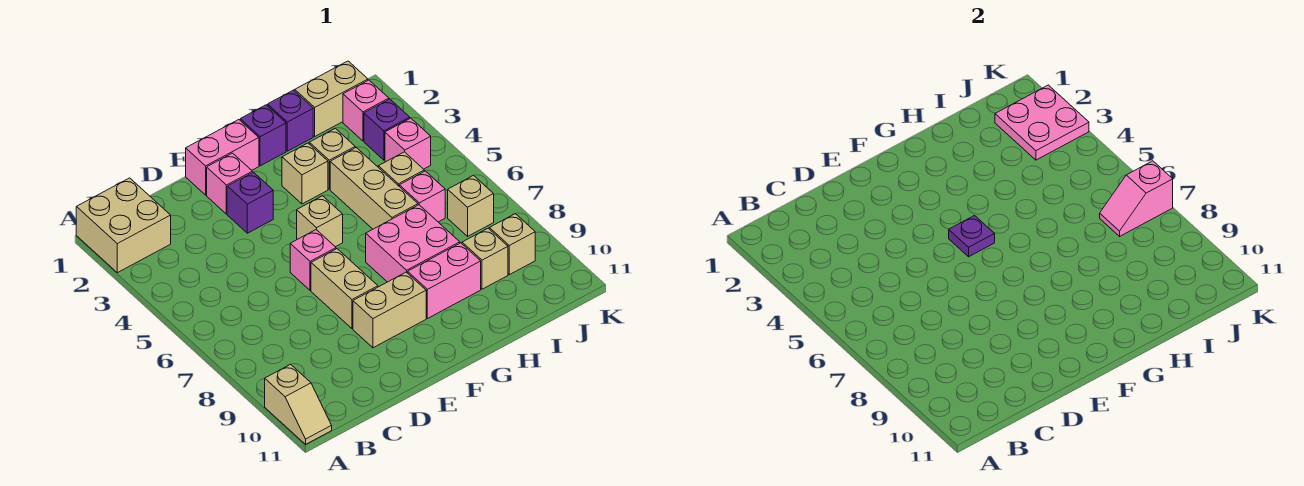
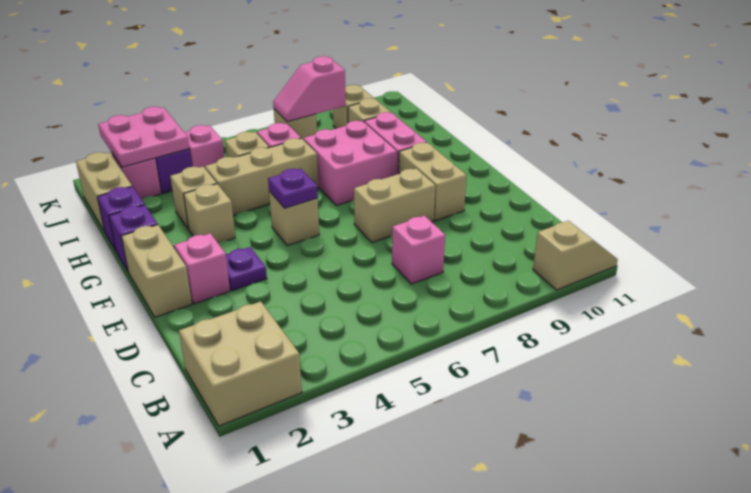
pink brick E1:F1 level 1 -> tan brick E1:F1 level 1
purple brick E3 level 1 -> purple plate E3 level 1
pink brick E6 level 1 -> pink brick C7 level 1
pink slope J7:K7 level 2 top K -> pink slope J7:J8 level 2 top 8

